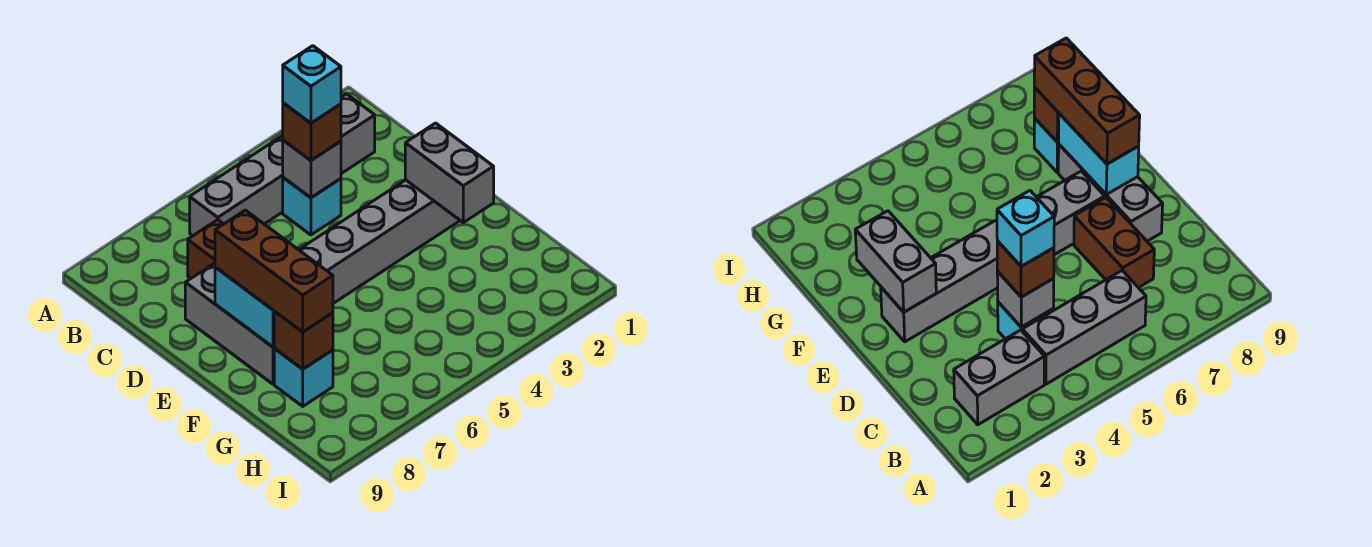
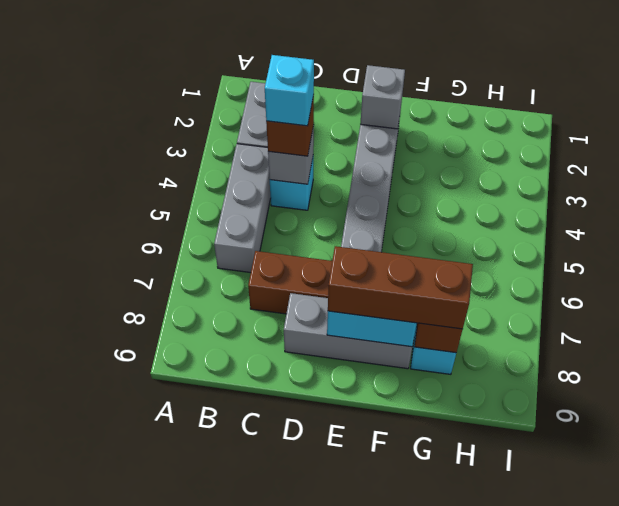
grey brick E2:F2 level 2 -> grey brick E2 level 2

